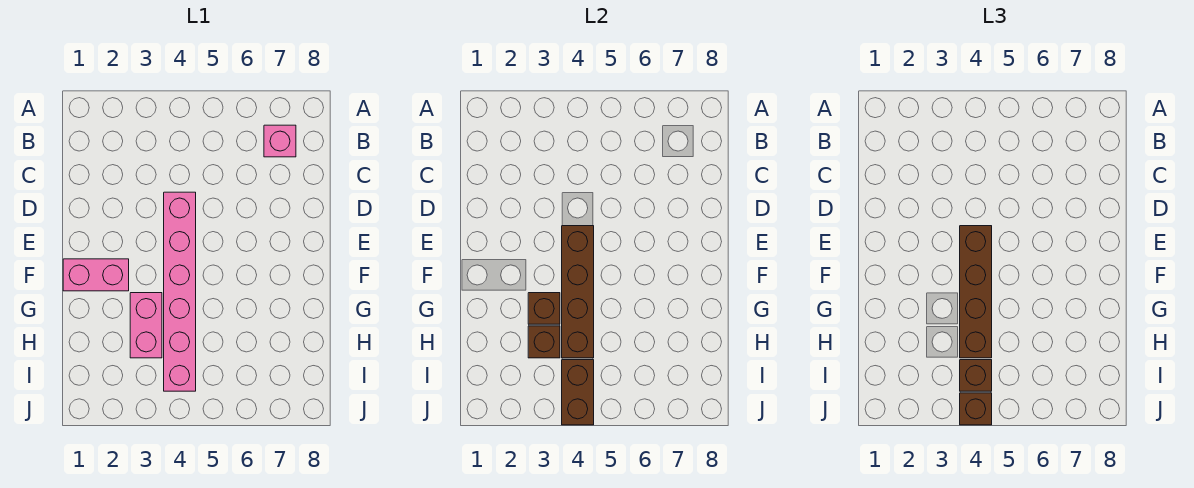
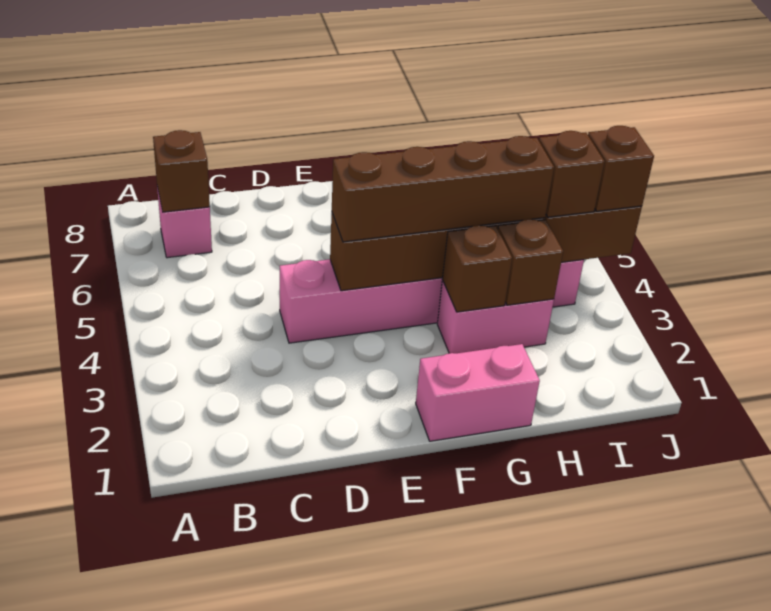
none -> brown brick B7 level 2
pink brick F1:F2 level 1 -> pink brick F1:G1 level 1

